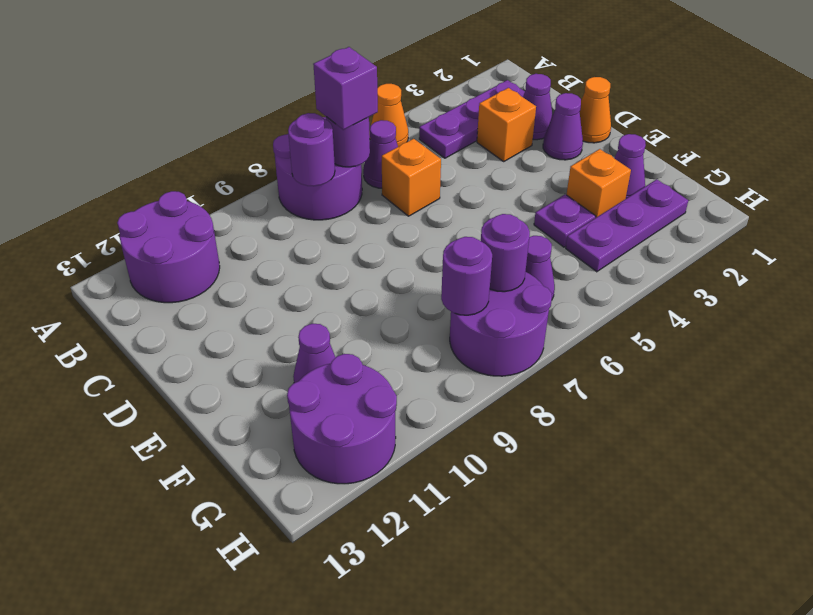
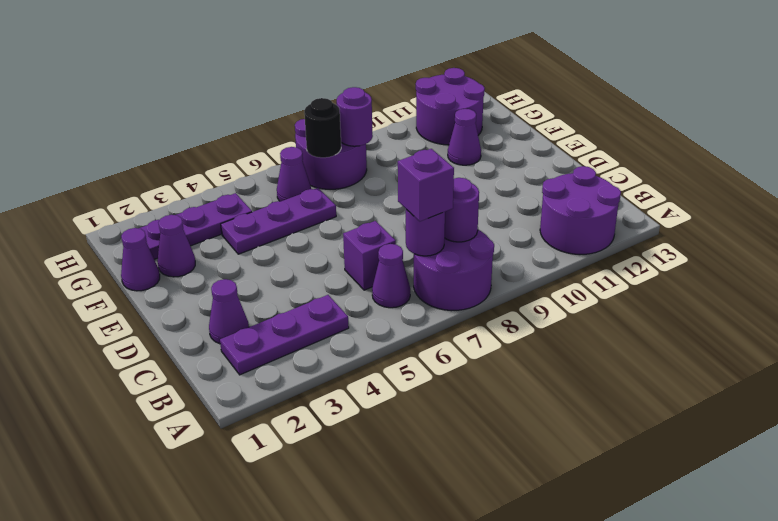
orange cone A5 level 1 -> none
orange brick C3 level 1 -> none
orange brick C6 level 1 -> purple brick C6 level 1
orange cone D1 level 1 -> none
purple cone D2 level 1 -> purple cone F1 level 1
orange brick F3 level 1 -> none
purple plate F4 level 1 -> purple plate F4:F6 level 1
purple round brick G7 level 2 -> black round brick G7 level 2

